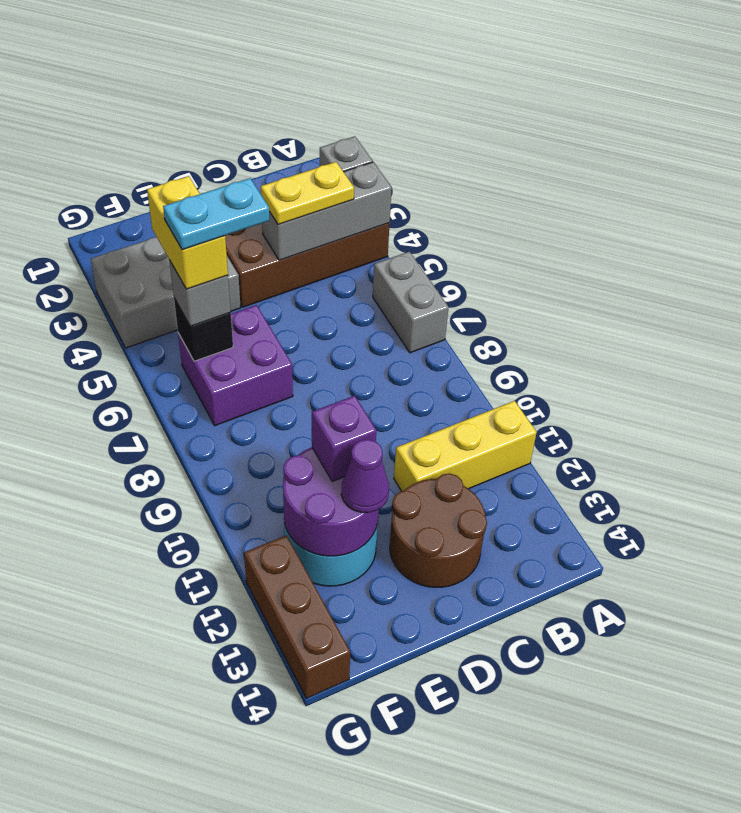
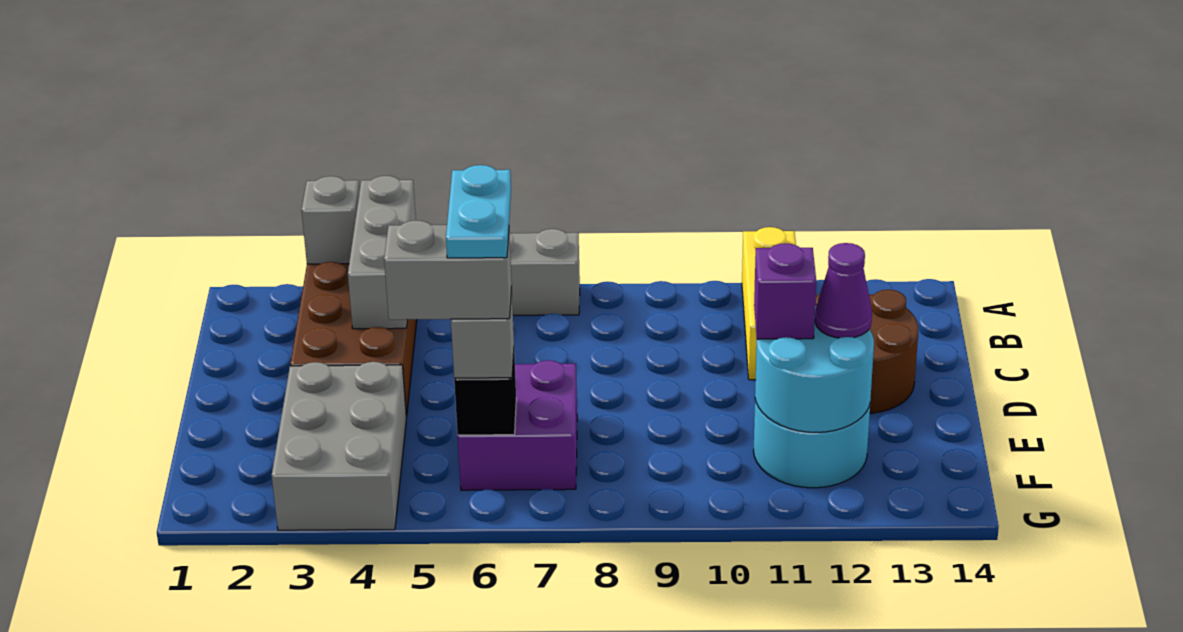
yellow plate B4:C4 level 3 -> none
purple round brick E11:F12 level 2 -> cyan round brick E11:F12 level 2
yellow brick F5:F6 level 4 -> grey brick F5:F6 level 4
brown brick G12:G14 level 1 -> none

